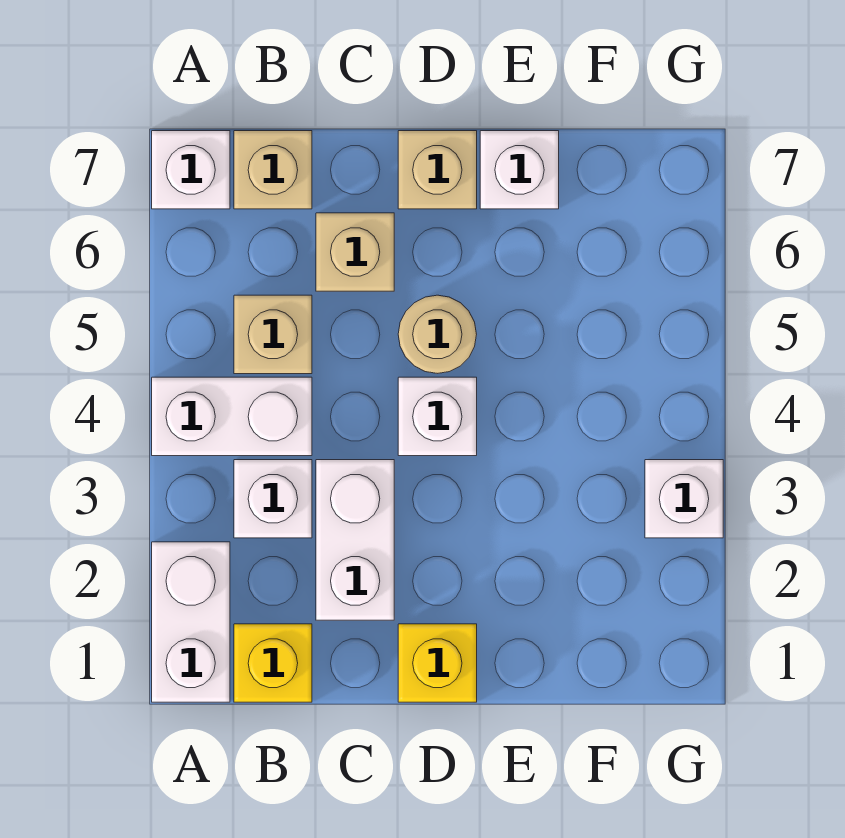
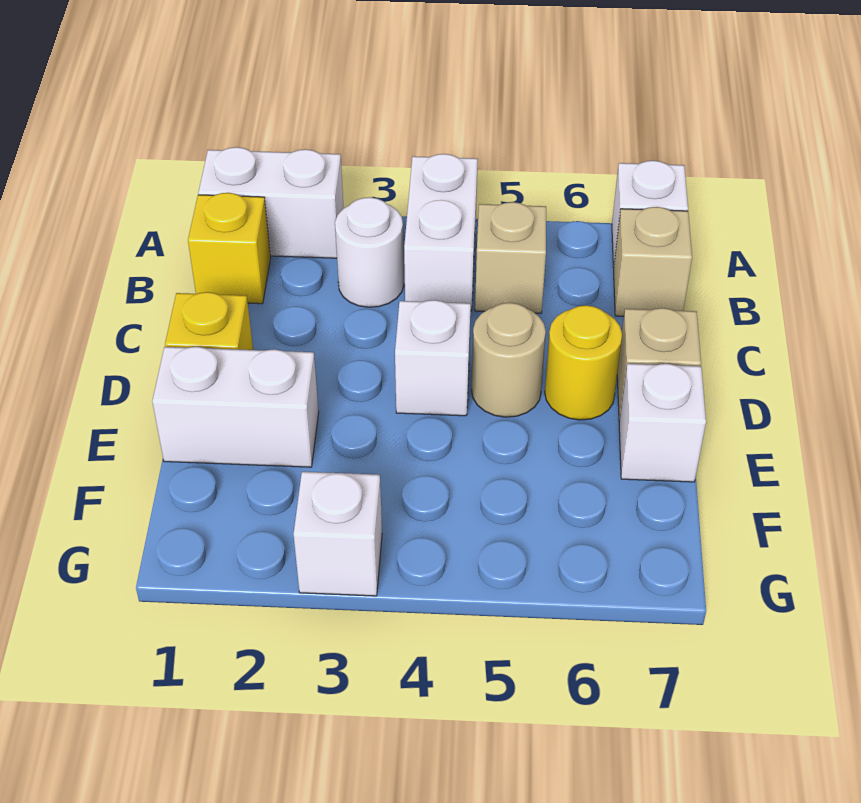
white brick B3 level 1 -> white round brick B3 level 1
white brick C2:C3 level 1 -> white brick E1:E2 level 1
tan brick C6 level 1 -> none
none -> yellow round brick D6 level 1

